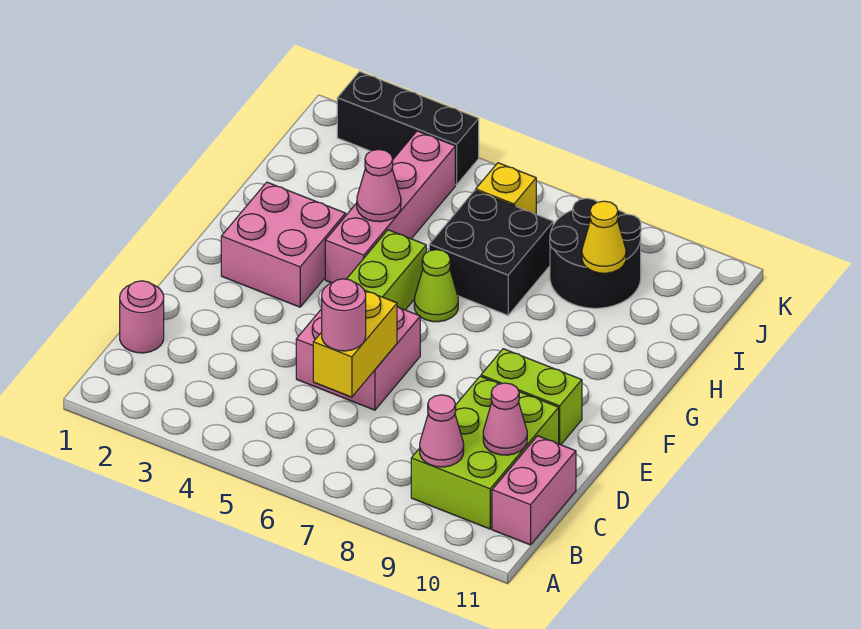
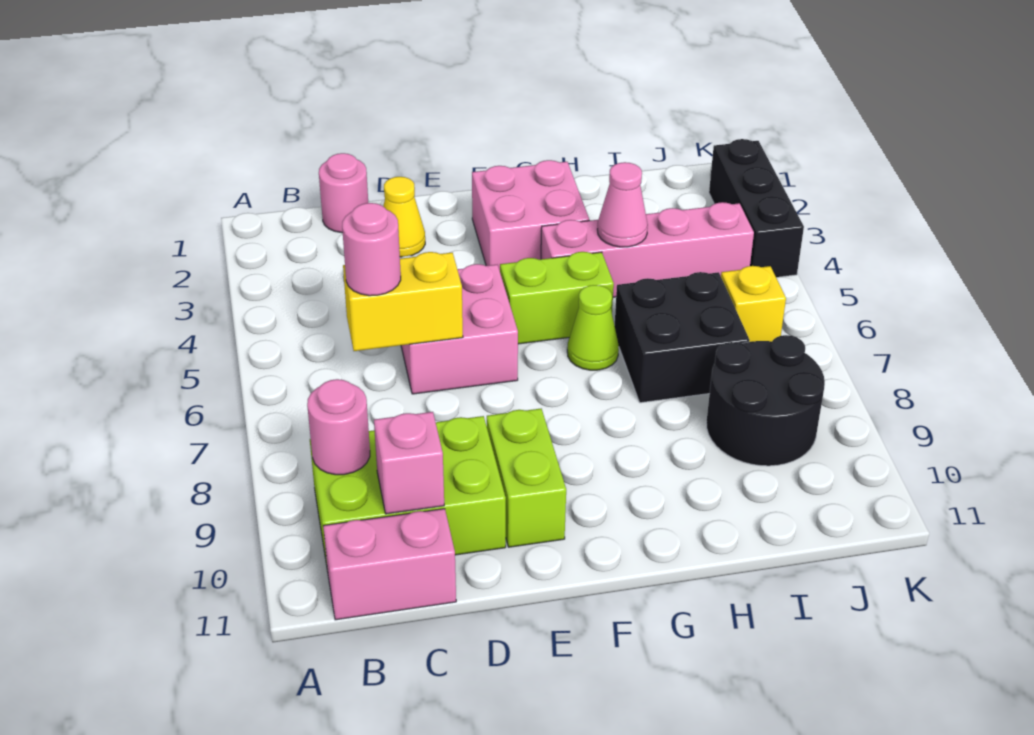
pink cone B9 level 2 -> pink round brick B9 level 2
pink cone C10 level 2 -> pink brick C10 level 2
yellow cone I9 level 2 -> yellow cone D2 level 1

